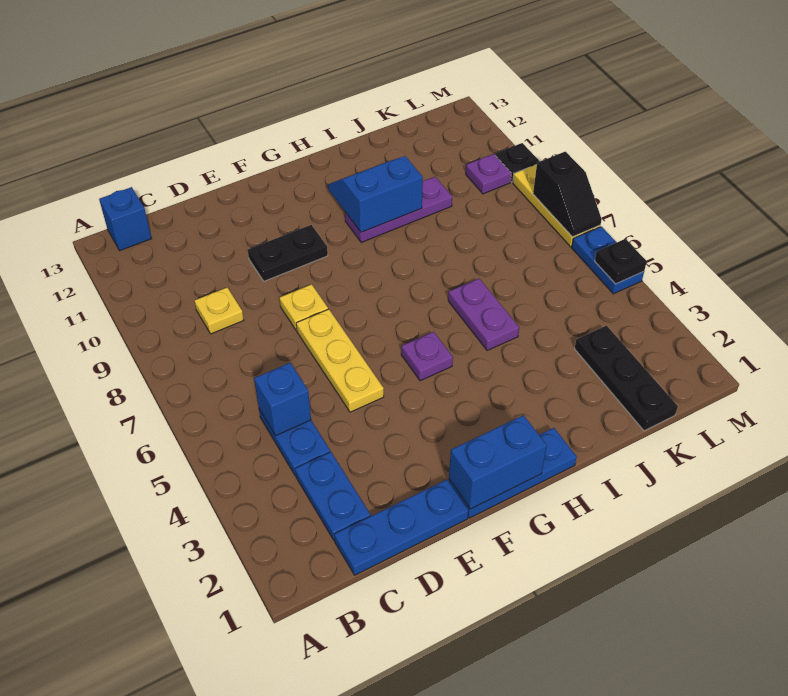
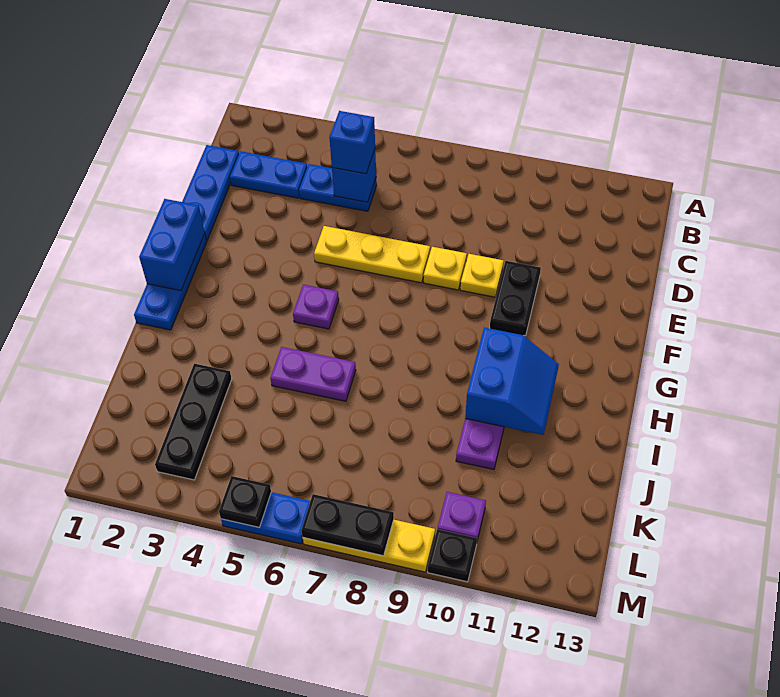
blue brick B13 level 1 -> blue brick C5 level 3
yellow plate C9 level 1 -> yellow plate E9 level 1
black plate K1:K3 level 1 -> black plate J3:L3 level 1
black slope M7:M8 level 2 top 8 -> black plate M7:M8 level 2

